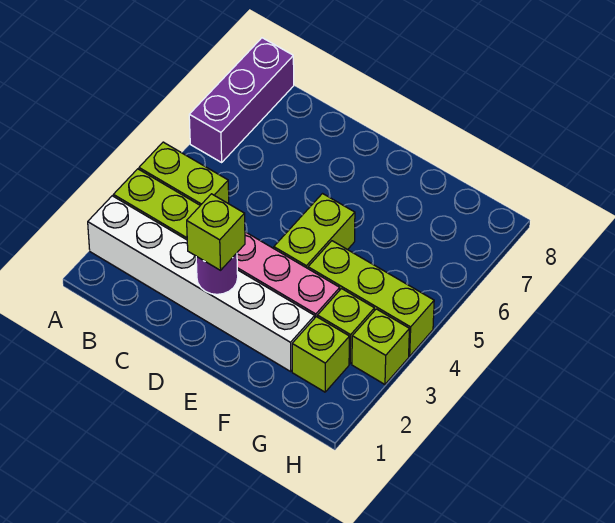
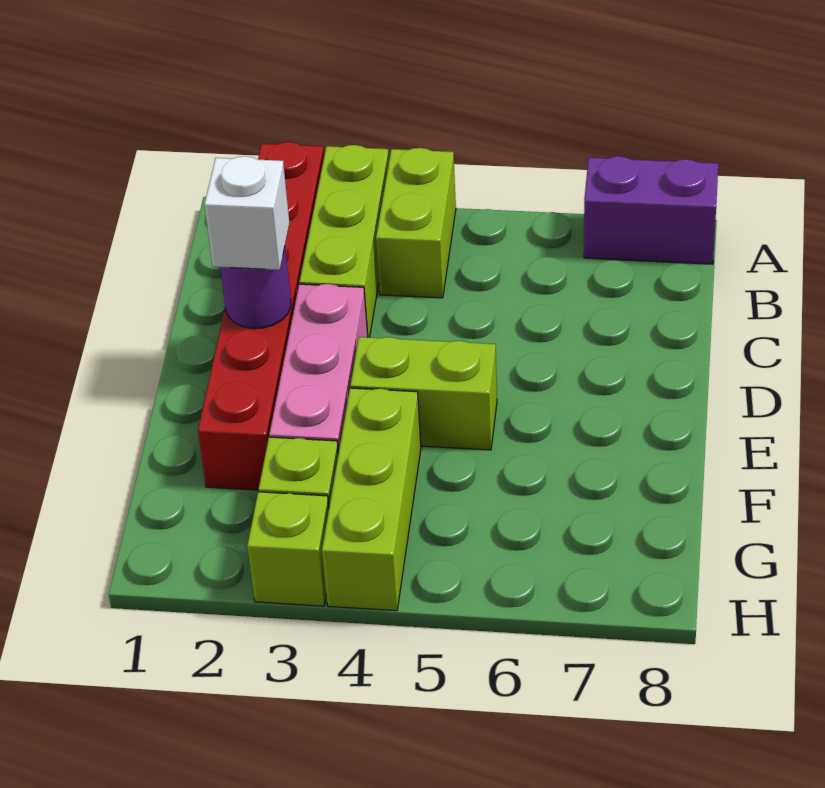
white brick A2:F2 level 1 -> red brick A2:F2 level 1
purple brick A6:A8 level 1 -> purple brick A7:A8 level 1
lime brick D2 level 3 -> white brick D2 level 3
lime brick G2 level 1 -> none

